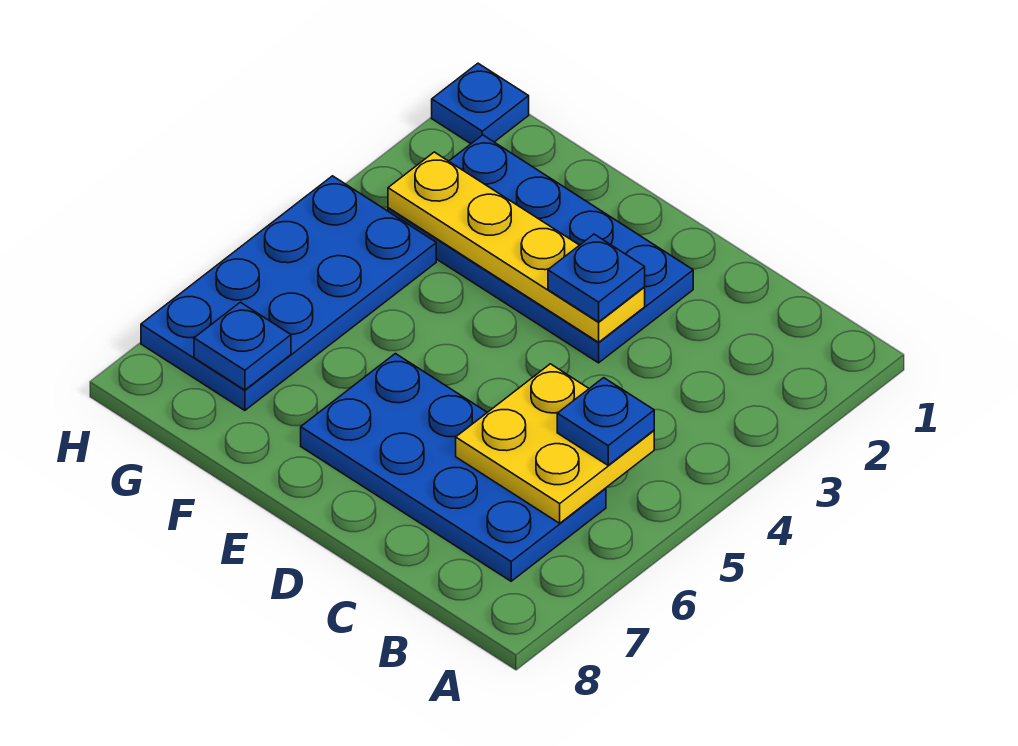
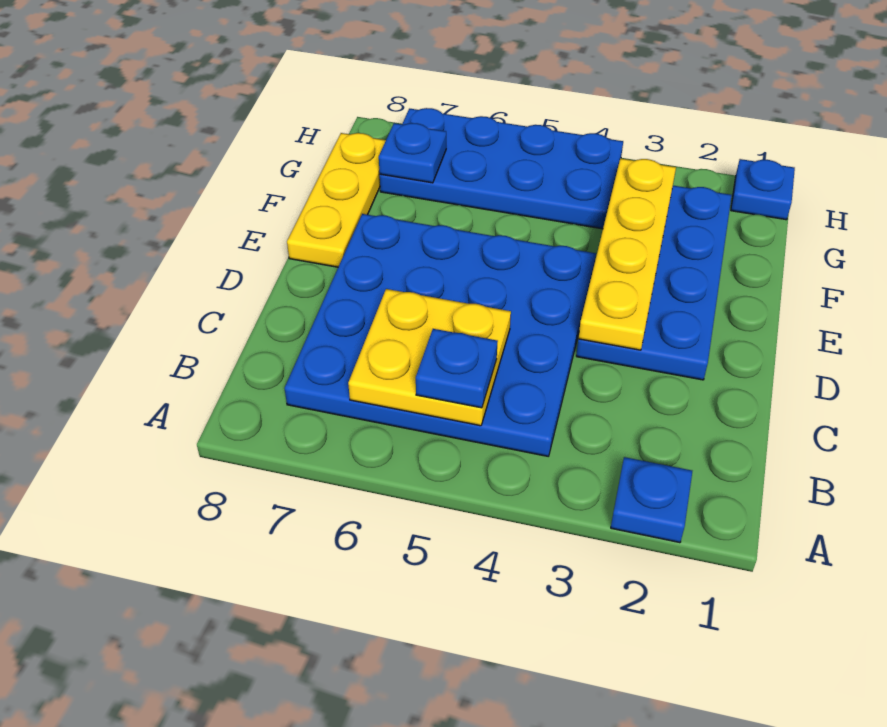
blue plate B6:E7 level 1 -> blue plate B4:E7 level 1
blue plate D3 level 3 -> blue plate A2 level 1
none -> yellow plate E8:G8 level 1

